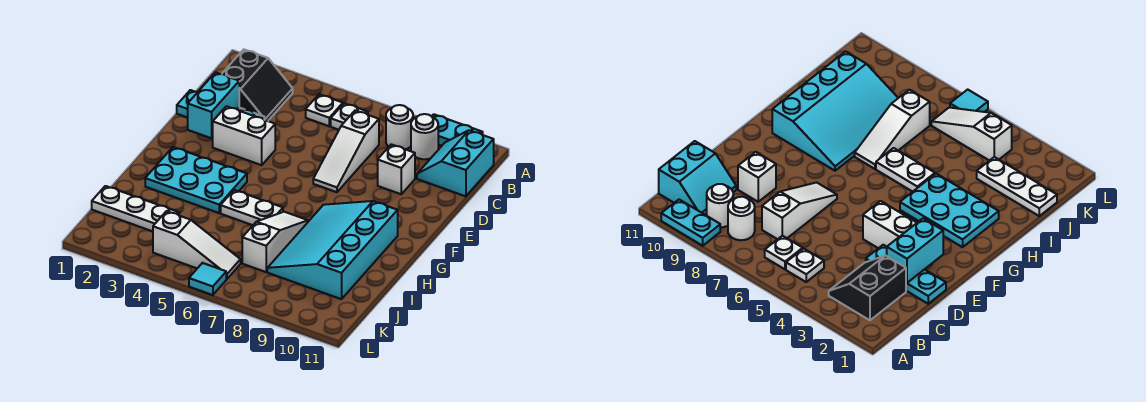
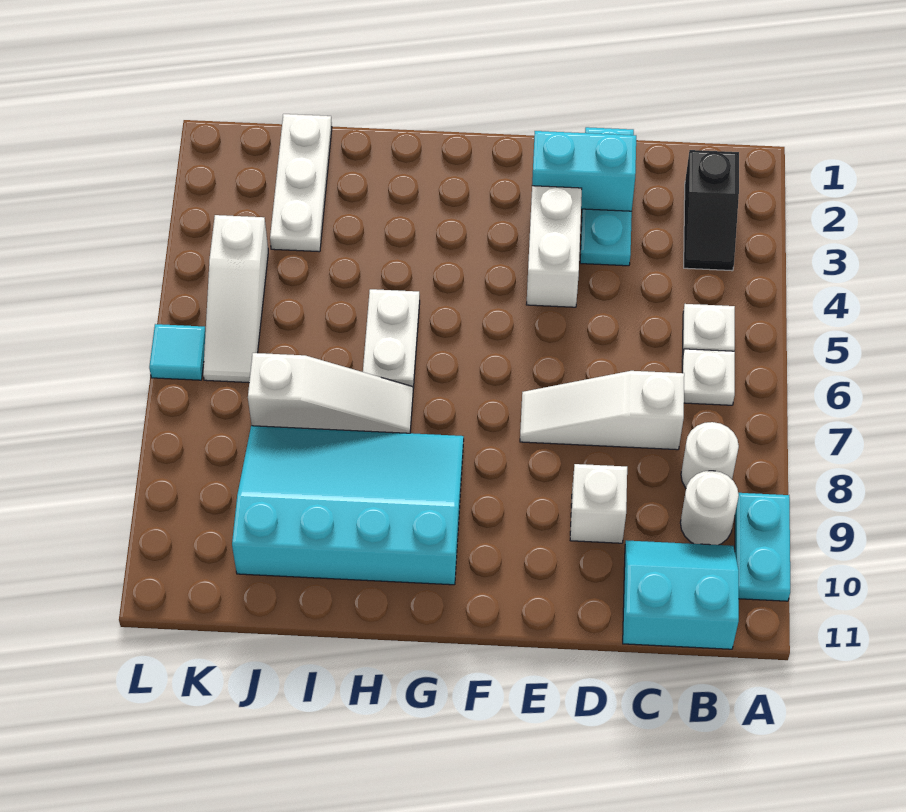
black slope B2:C3 level 1 top 2 -> black slope B2:B3 level 1 top 2
cyan plate G2:H4 level 1 -> none

